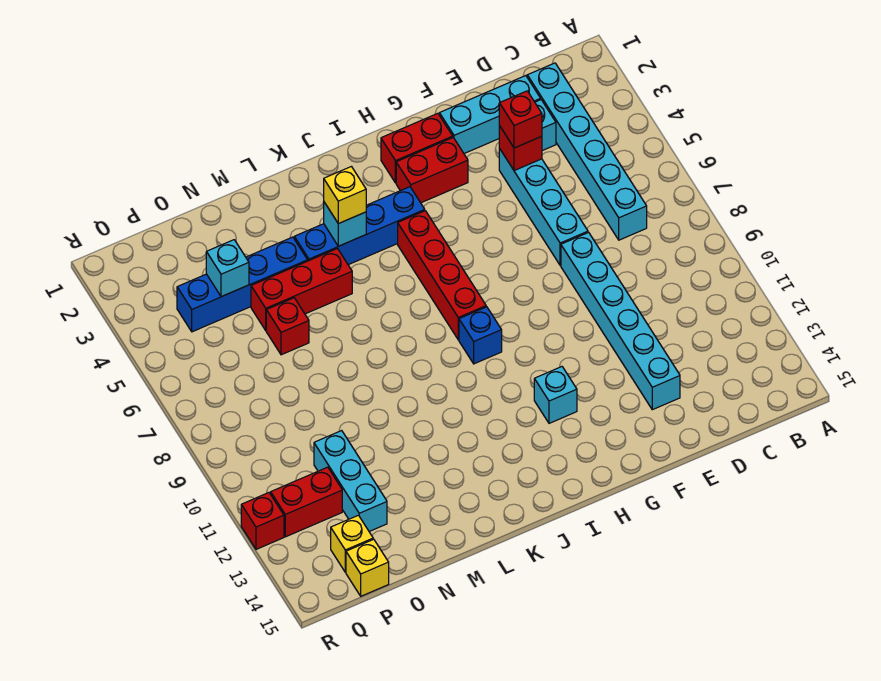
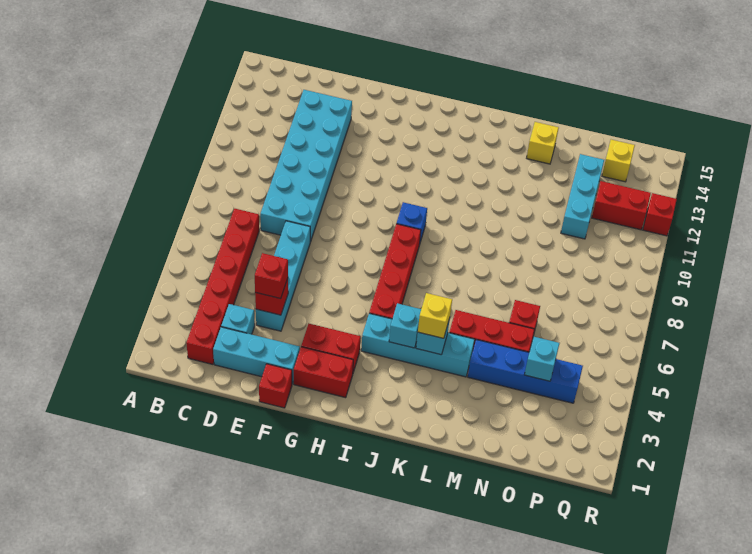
cyan brick C2:C7 level 1 -> red brick C2:C7 level 1
cyan brick E8:E13 level 1 -> cyan brick D8:E13 level 1
none -> red brick F1 level 1
cyan brick H12 level 1 -> cyan brick J4 level 2
blue brick I4:L4 level 1 -> cyan brick I4:L4 level 1
yellow brick P15 level 1 -> yellow brick M14 level 1

